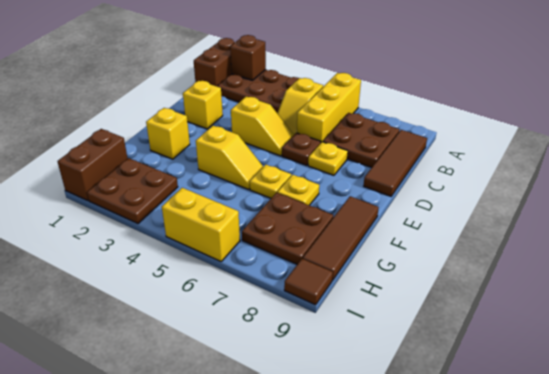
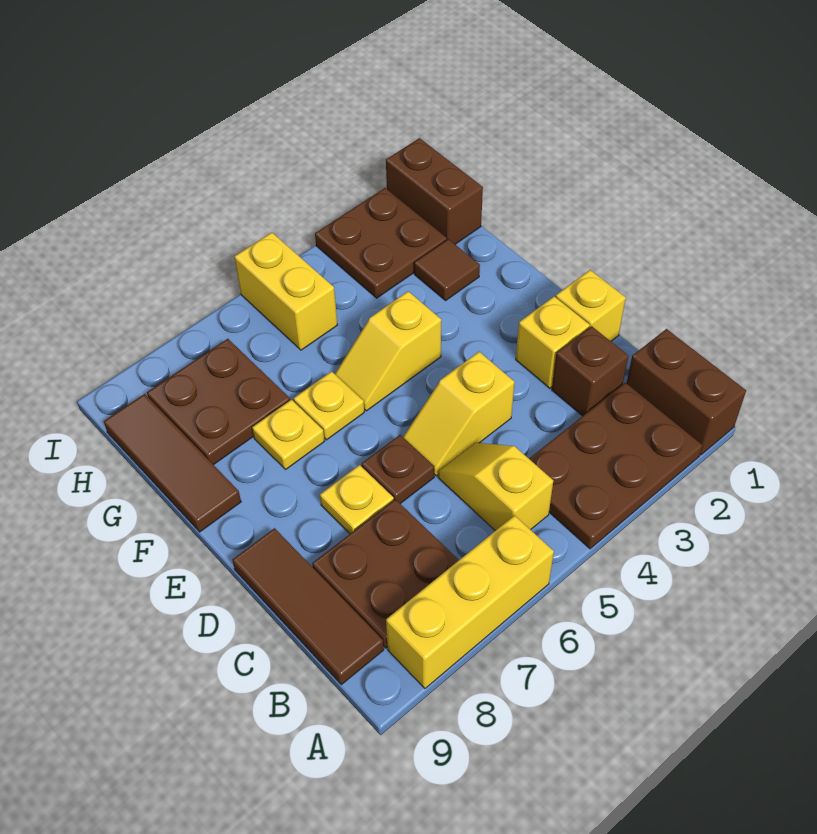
brown brick A2 level 2 -> brown brick C2 level 1
yellow brick A6:C6 level 1 -> yellow brick A6:A8 level 1
yellow brick F2 level 1 -> yellow brick D1 level 1
yellow brick I5:I6 level 1 -> yellow brick H5:I5 level 1
brown tile I9 level 1 -> brown tile G2 level 1

